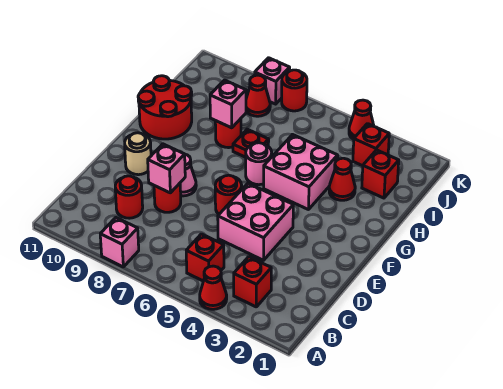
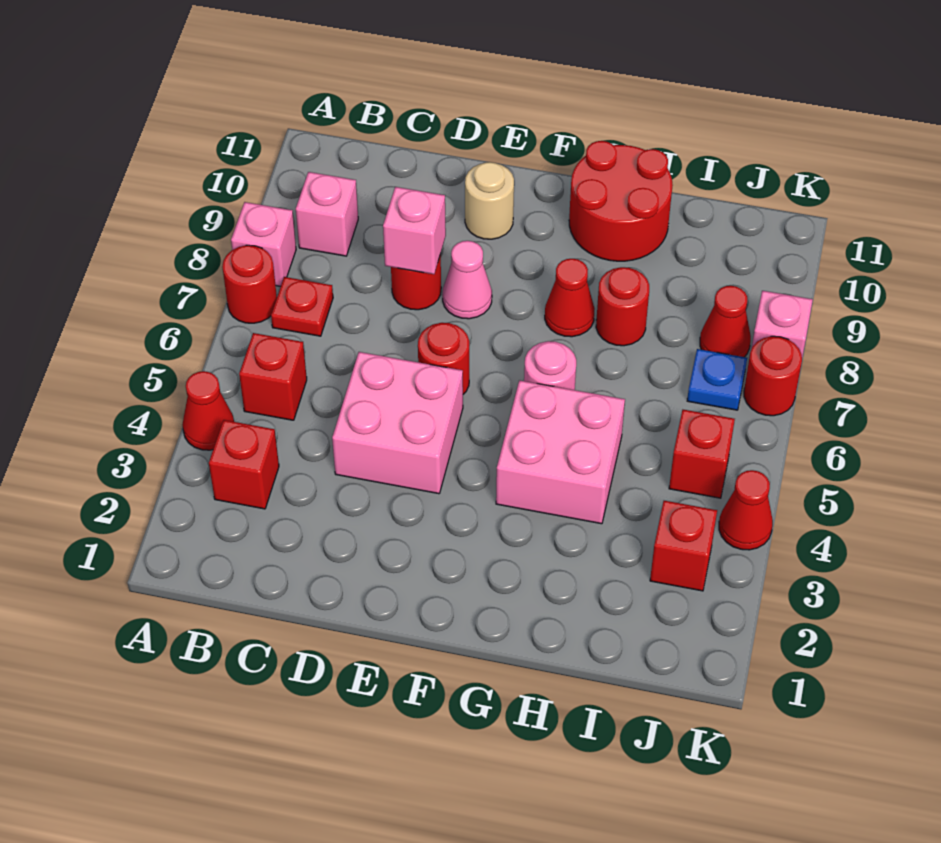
red round brick C9 level 1 -> red round brick A7 level 1
red cone H3 level 1 -> red cone G8 level 1
red plate H7 level 1 -> red plate B7 level 1
pink brick H8 level 2 -> pink brick B9 level 1
red brick I2 level 1 -> red brick J5 level 1
none -> blue plate J7 level 1

